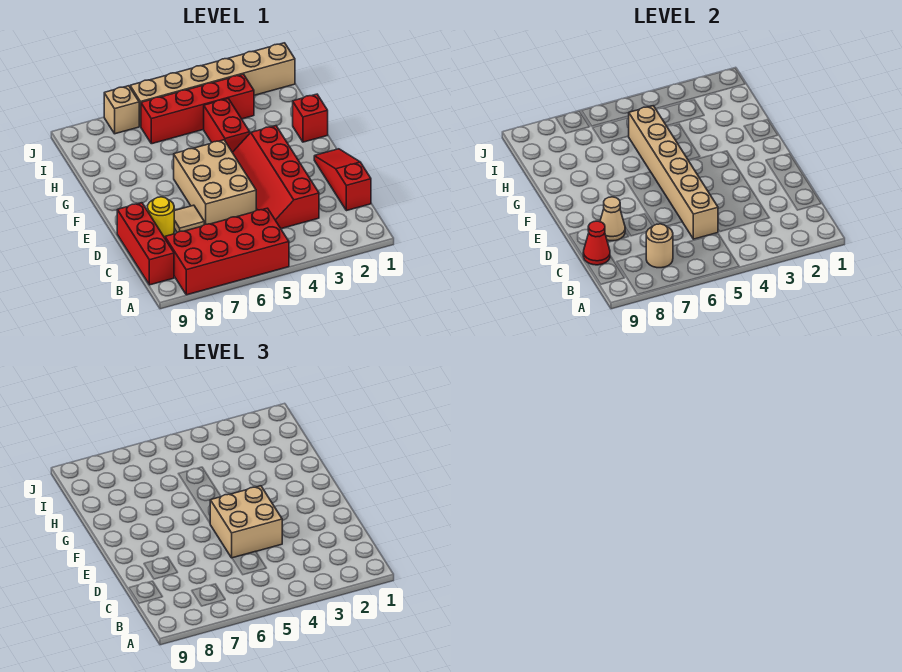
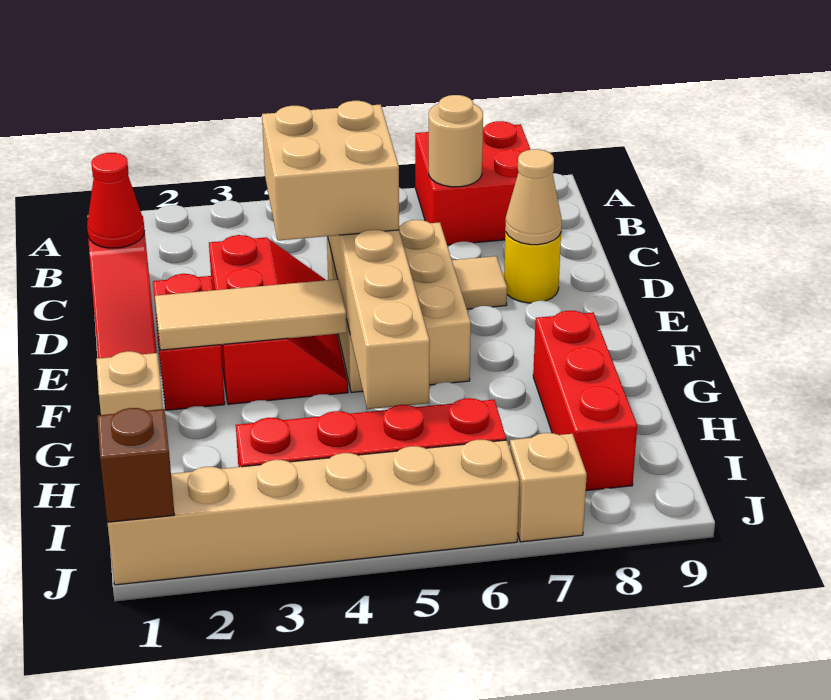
red brick A5:B8 level 1 -> red brick A7:B8 level 1
red brick B9:D9 level 1 -> red brick G8:I8 level 1
red slope C3:F4 level 1 top 3 -> red slope D3:F4 level 1 top 3
red cone C9 level 2 -> red cone C1 level 2
none -> tan tile F2:F4 level 2
red brick G1 level 1 -> tan brick G1 level 1
red brick G4:H4 level 1 -> red brick E2:F2 level 1
none -> brown brick J1 level 2

